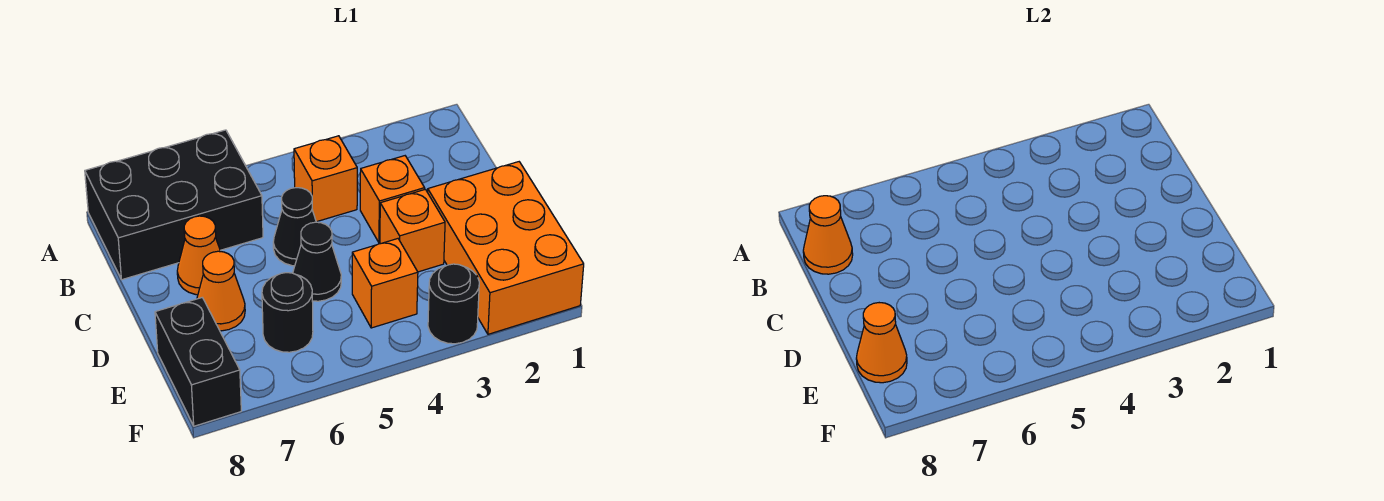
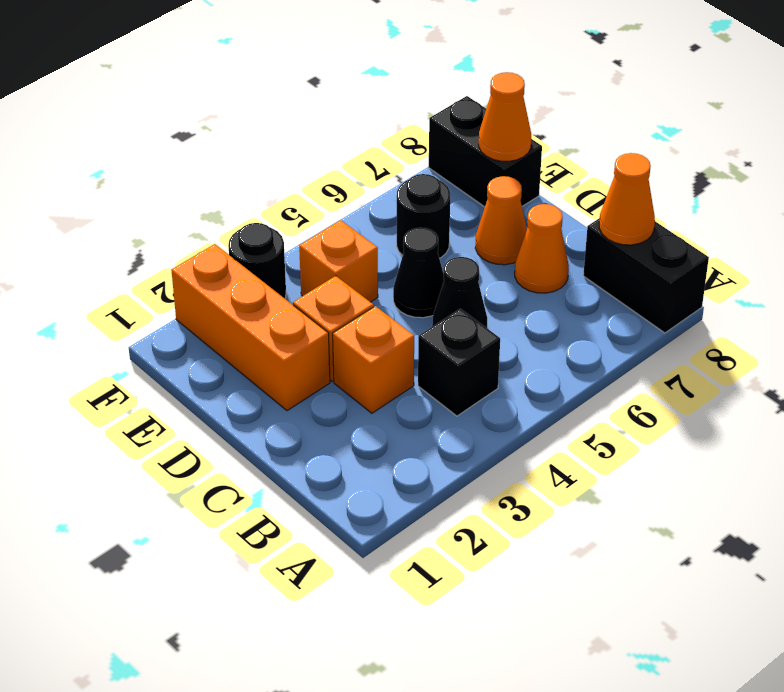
black brick A6:B8 level 1 -> black brick A8:B8 level 1
orange brick B4 level 1 -> black brick B4 level 1
orange brick D1:F2 level 1 -> orange brick D2:F2 level 1

